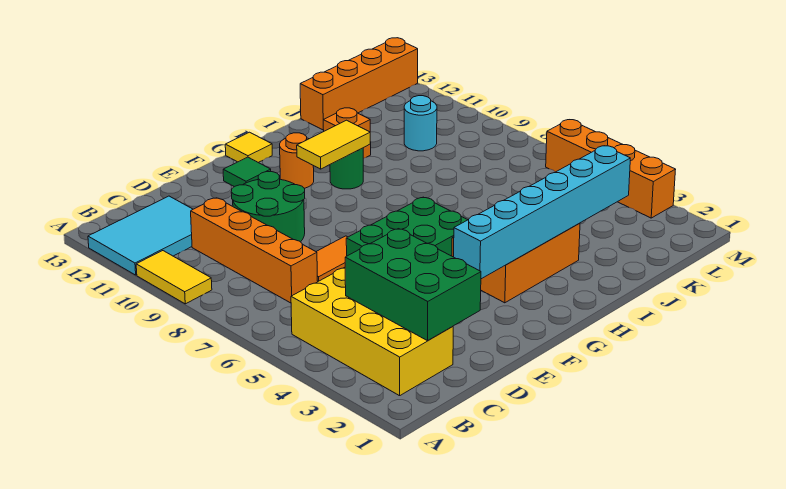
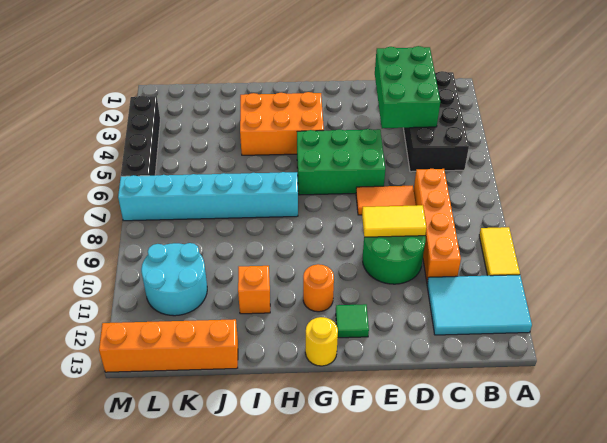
yellow brick B2:C5 level 1 -> black brick B2:C5 level 1
cyan brick F3:K3 level 2 -> cyan brick H7:M7 level 1
yellow tile G10:H10 level 2 -> yellow tile D9:E9 level 2
yellow tile G13 level 1 -> yellow round brick G13 level 1
green round brick H10 level 1 -> none
cyan round brick K10 level 1 -> cyan round brick K10:L11 level 1
orange brick M3:M6 level 1 -> black brick M3:M6 level 1

